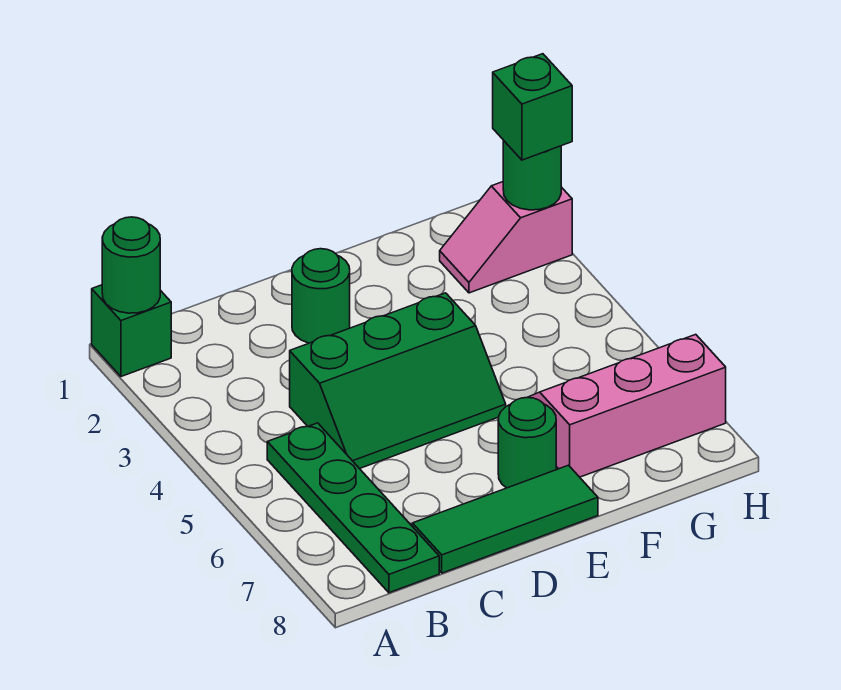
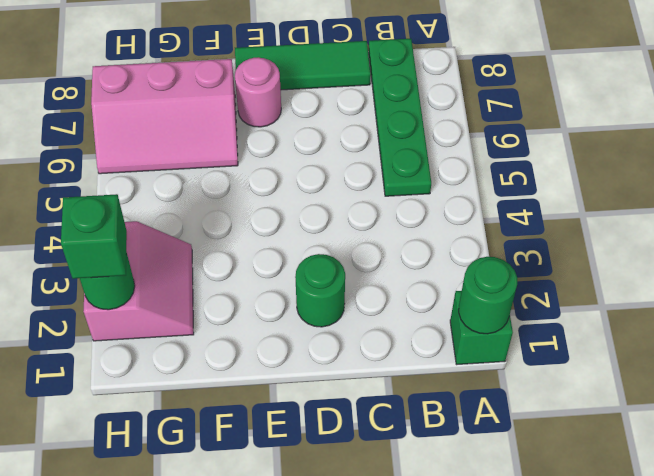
green slope C4:E5 level 1 top 4 -> none
green round brick E7 level 1 -> pink round brick E7 level 1
pink slope G2:H2 level 1 top H -> pink slope G2:H3 level 1 top H

